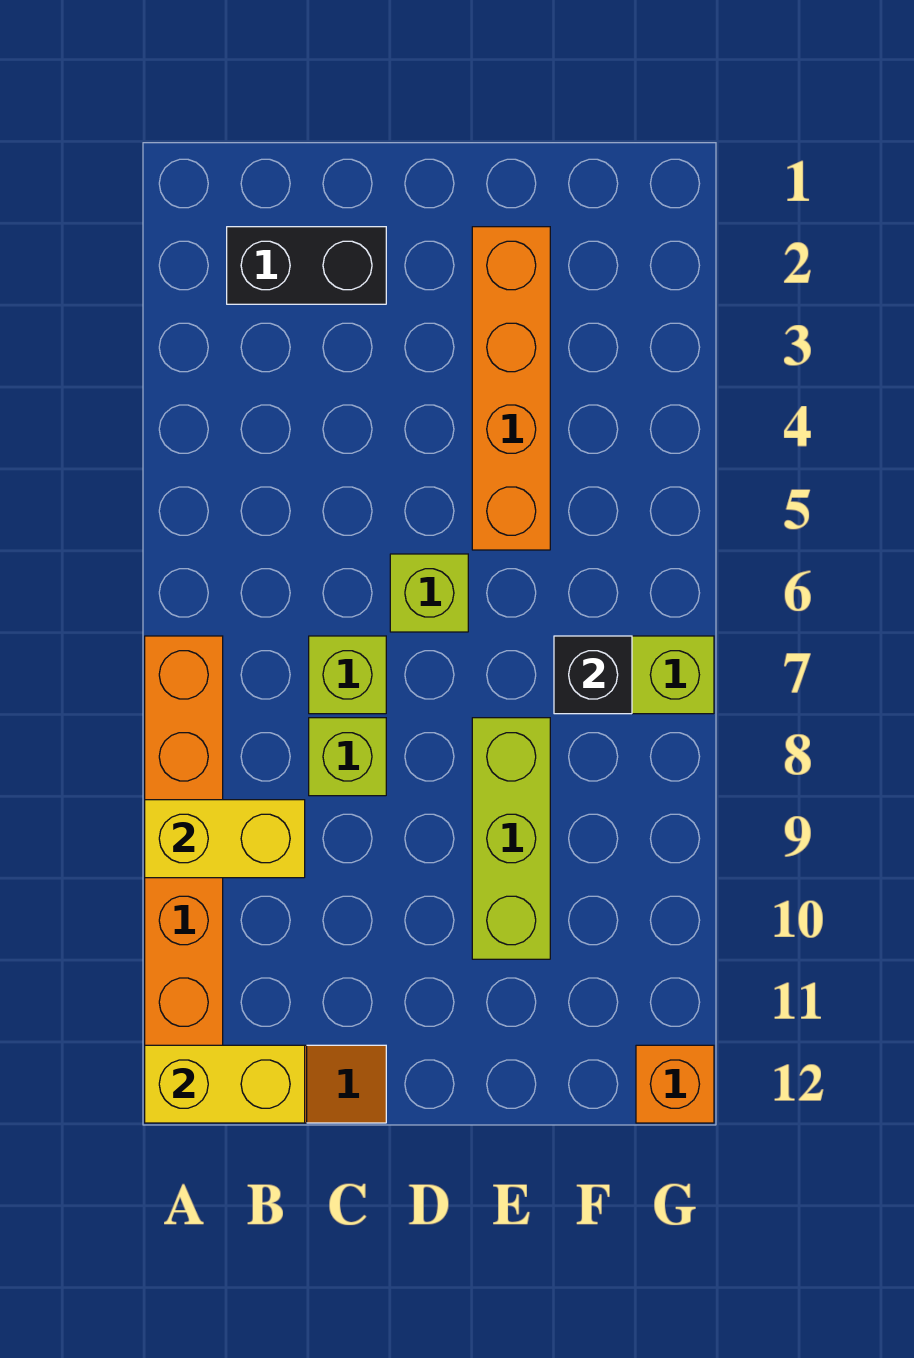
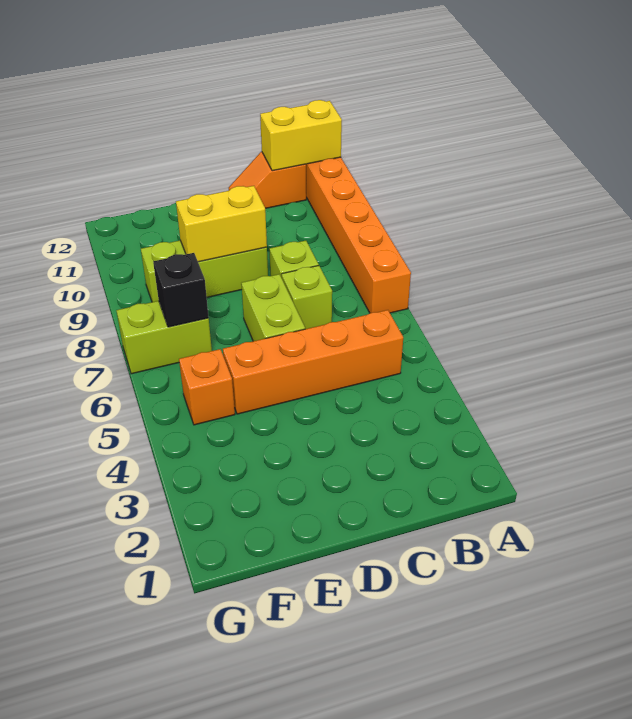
yellow brick A9:B9 level 2 -> yellow brick D9:E9 level 2
black brick B2:C2 level 1 -> none
lime brick D6 level 1 -> lime brick D6:D7 level 1
orange brick E2:E5 level 1 -> orange brick B5:E5 level 1
lime brick E8:E10 level 1 -> lime brick D9:F9 level 1
orange brick G12 level 1 -> orange brick F5 level 1

